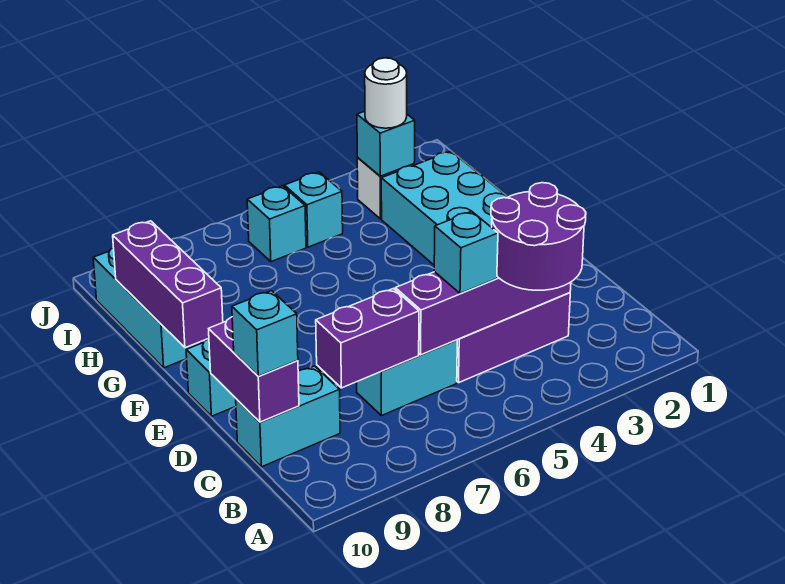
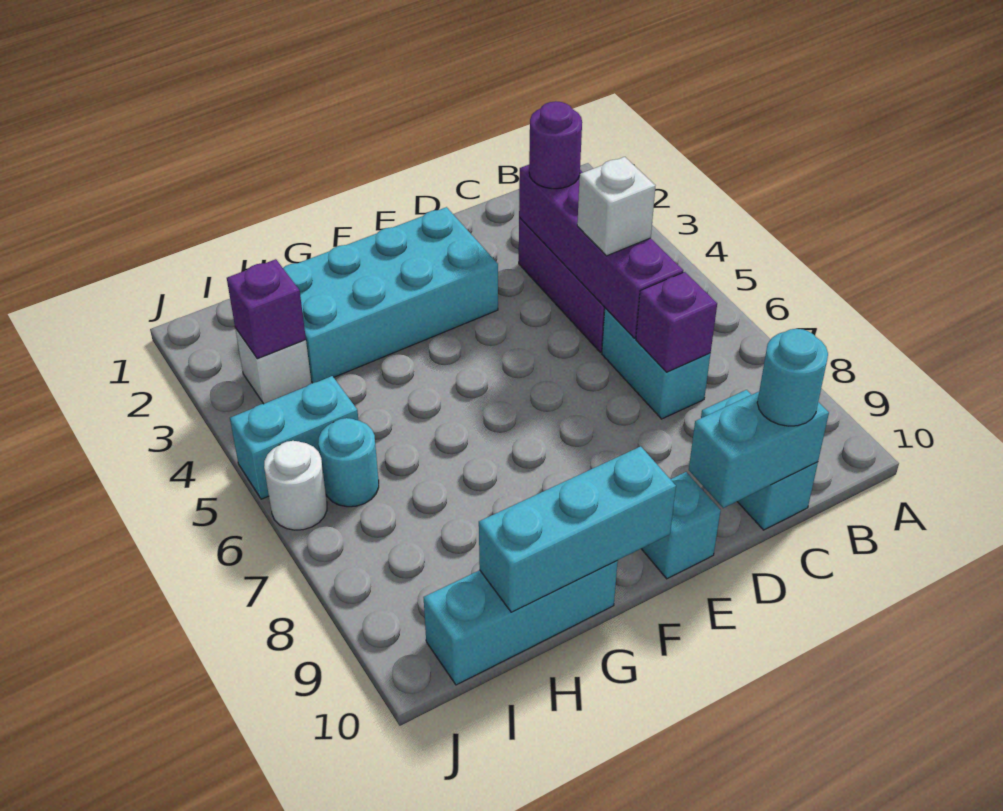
purple round brick B3:C4 level 3 -> purple round brick C3 level 3
cyan brick C5 level 3 -> white brick C5 level 3
purple brick C7:C8 level 2 -> purple brick C7 level 2
purple brick C10:D10 level 2 -> cyan brick C10:D10 level 2
cyan brick C10 level 3 -> cyan round brick C10 level 3
purple brick F10:H10 level 2 -> cyan brick F10:H10 level 2
cyan brick I3 level 2 -> purple brick I3 level 2
white round brick I3 level 3 -> white round brick J6 level 1
cyan brick I5 level 1 -> cyan brick I5:J5 level 1
cyan brick I6 level 1 -> cyan round brick I6 level 1

